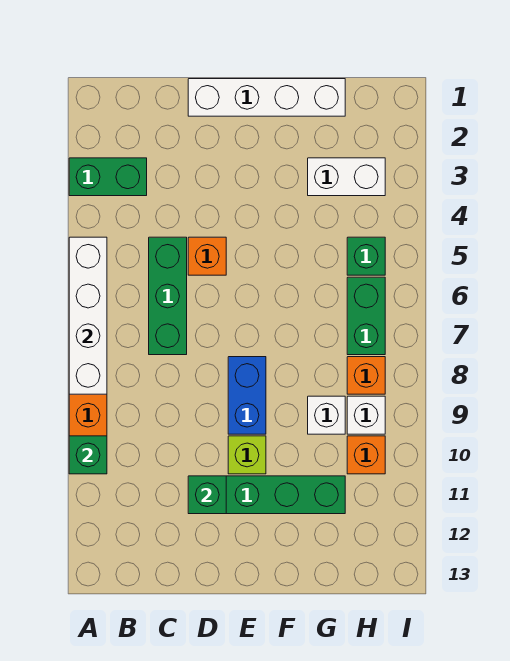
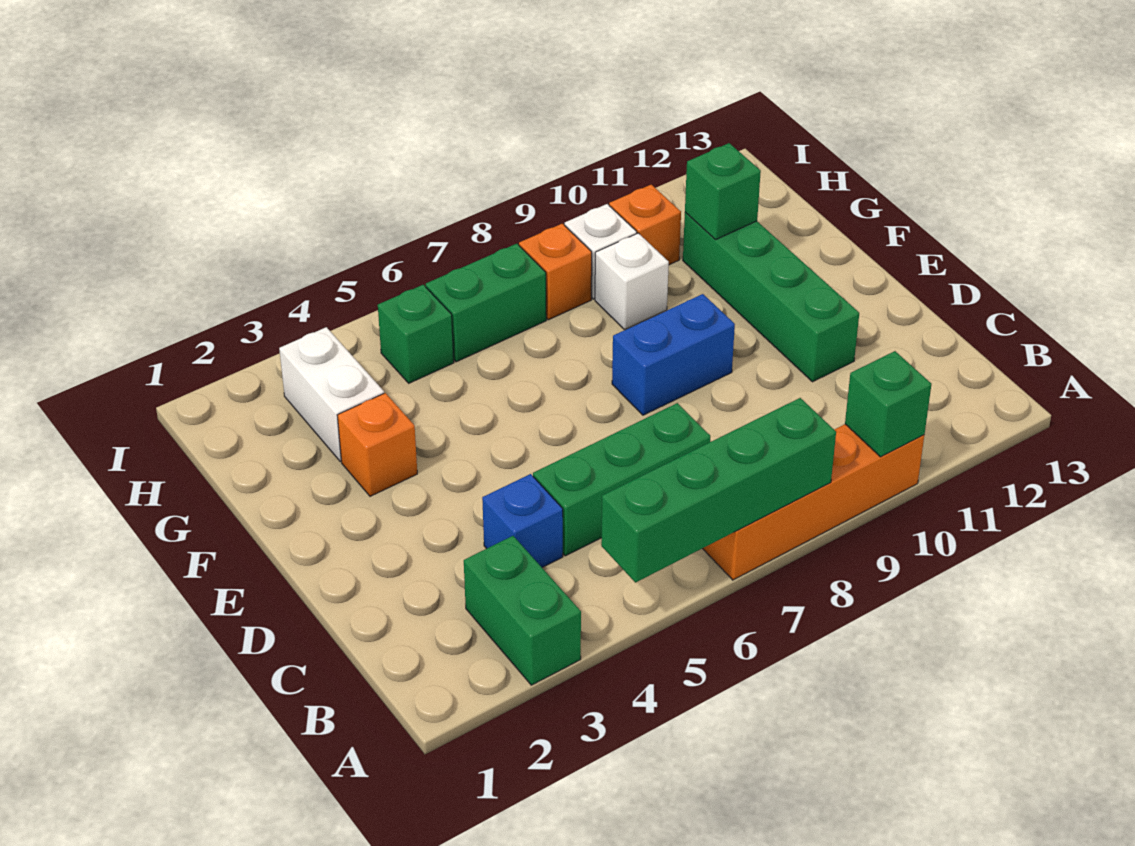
white brick A5:A8 level 2 -> green brick A5:A8 level 2
none -> blue brick C4 level 1
white brick D1:G1 level 1 -> none
orange brick D5 level 1 -> orange brick F3 level 1
green brick D11 level 2 -> green brick G11 level 2
lime brick E10 level 1 -> none

